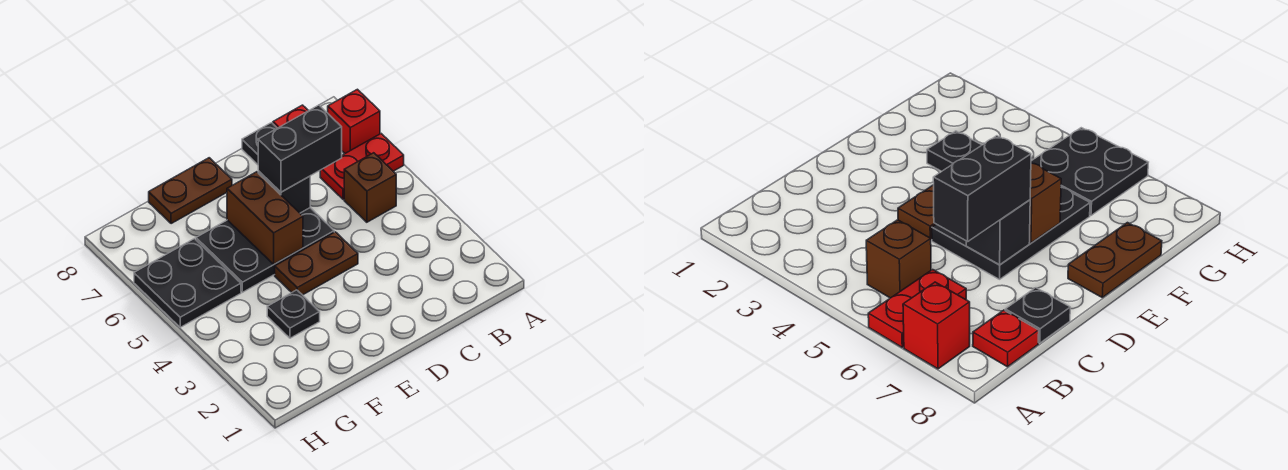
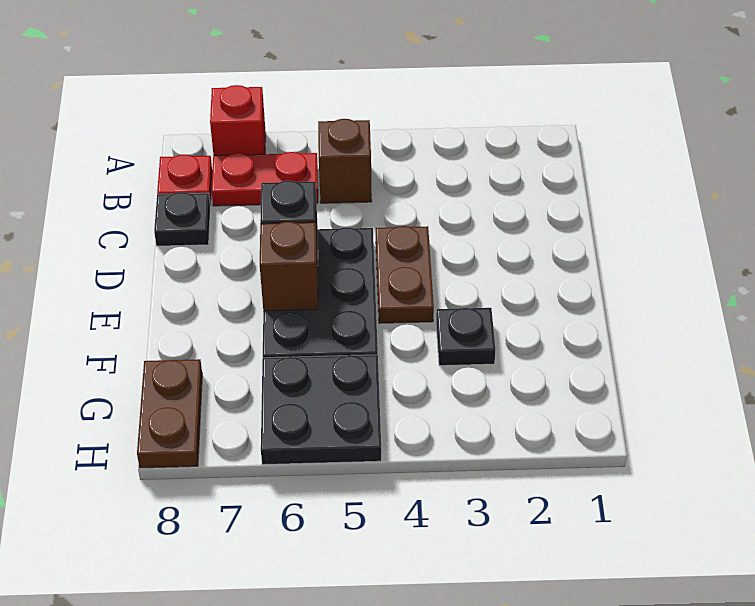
red plate A6:B6 level 1 -> red plate B6:B7 level 1
black brick C6:D6 level 3 -> none
brown brick E5:E6 level 2 -> brown brick E6 level 2
brown plate E8:F8 level 1 -> brown plate G8:H8 level 1

